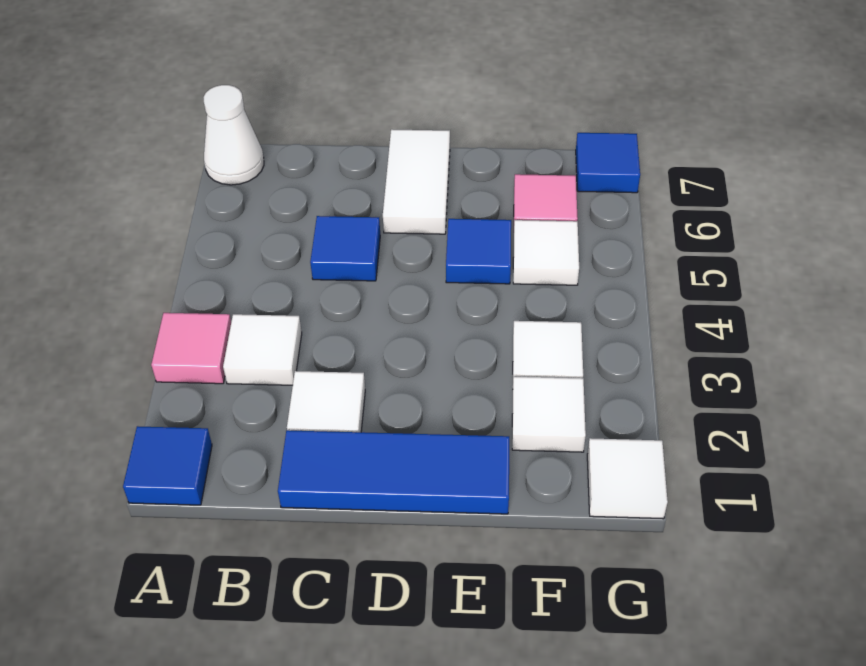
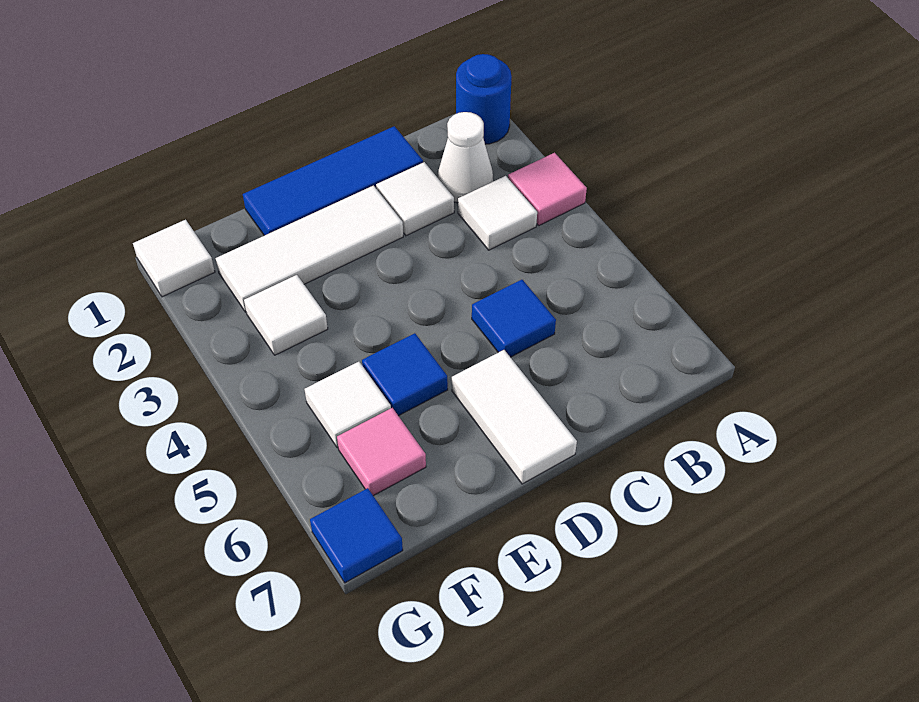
blue tile A1 level 1 -> blue round brick A1 level 1
white cone A7 level 1 -> white cone B2 level 1
white tile F2 level 1 -> white tile D2:F2 level 1

